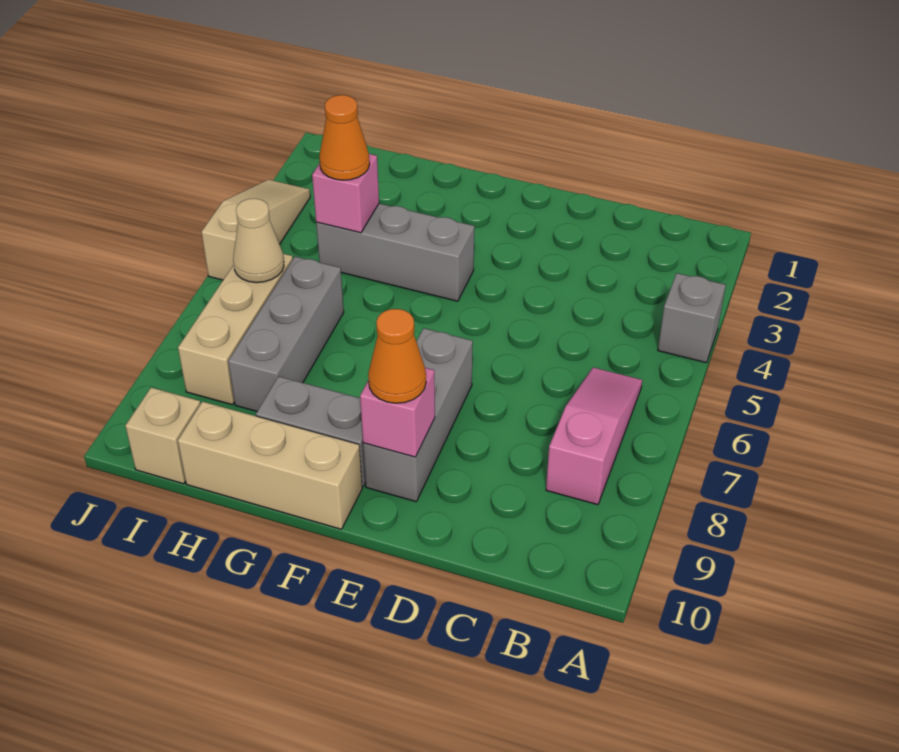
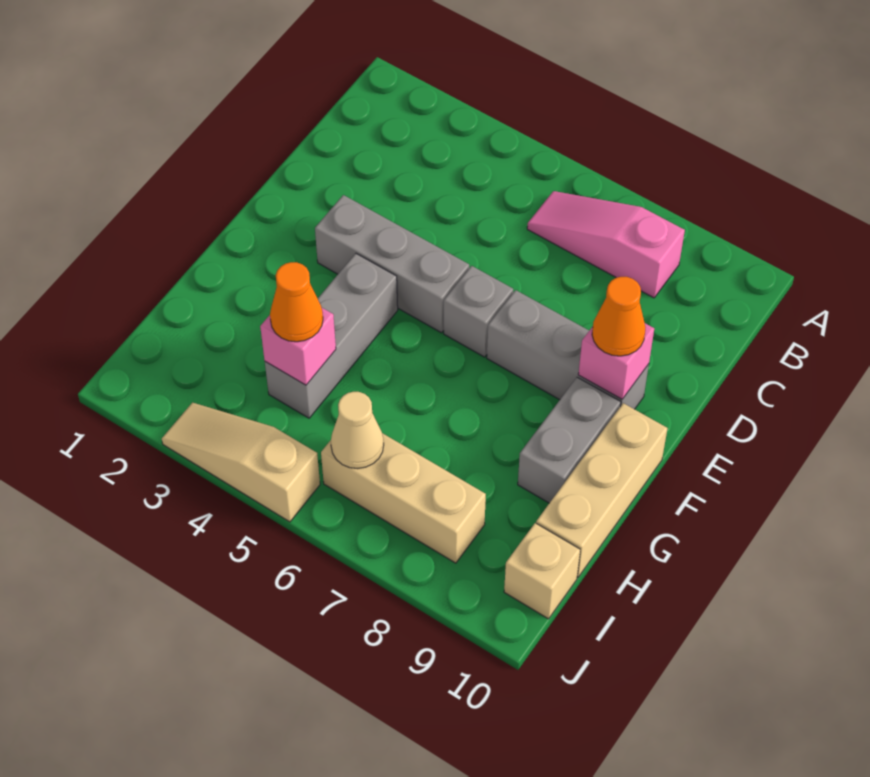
grey brick A4 level 1 -> grey brick E6 level 1
grey brick H6:H8 level 1 -> grey brick E3:E5 level 1

